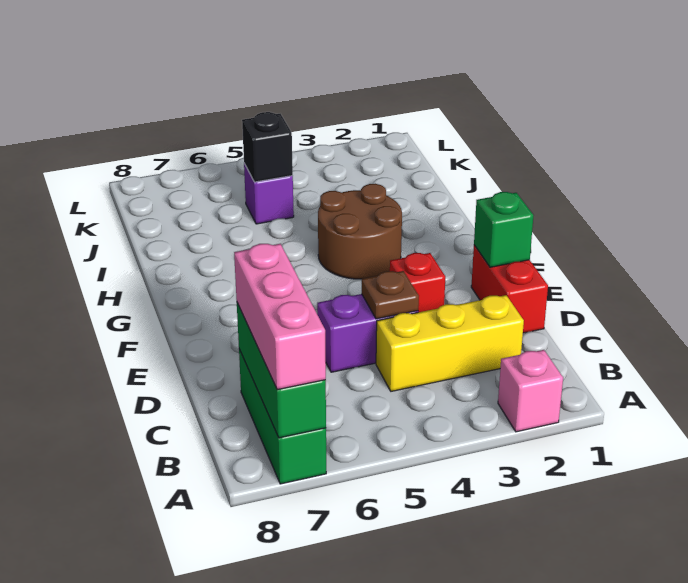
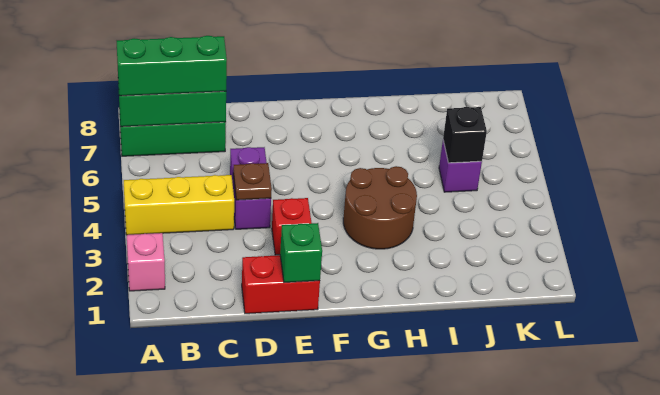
pink brick A7:C7 level 3 -> green brick A7:C7 level 3
yellow brick C2:C4 level 1 -> yellow brick A4:C4 level 1

